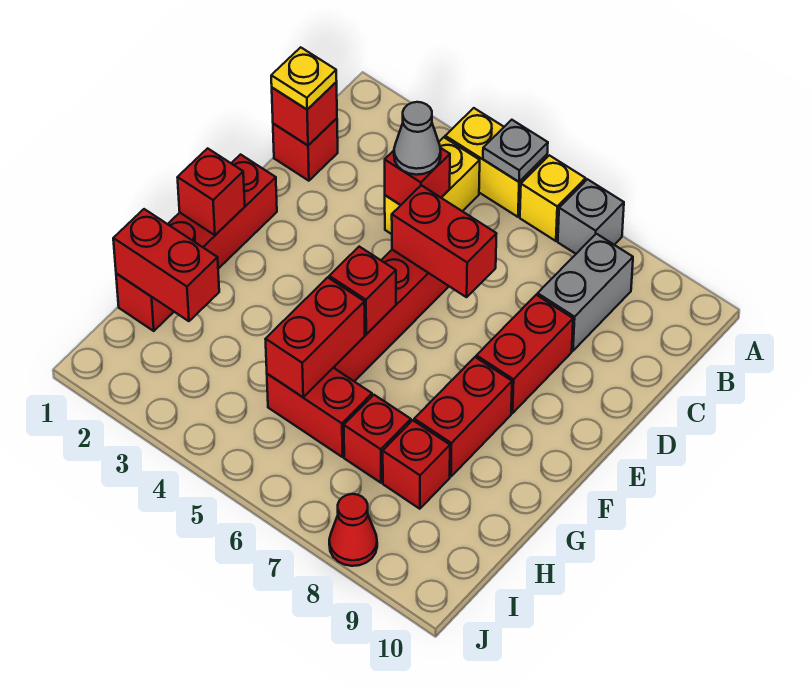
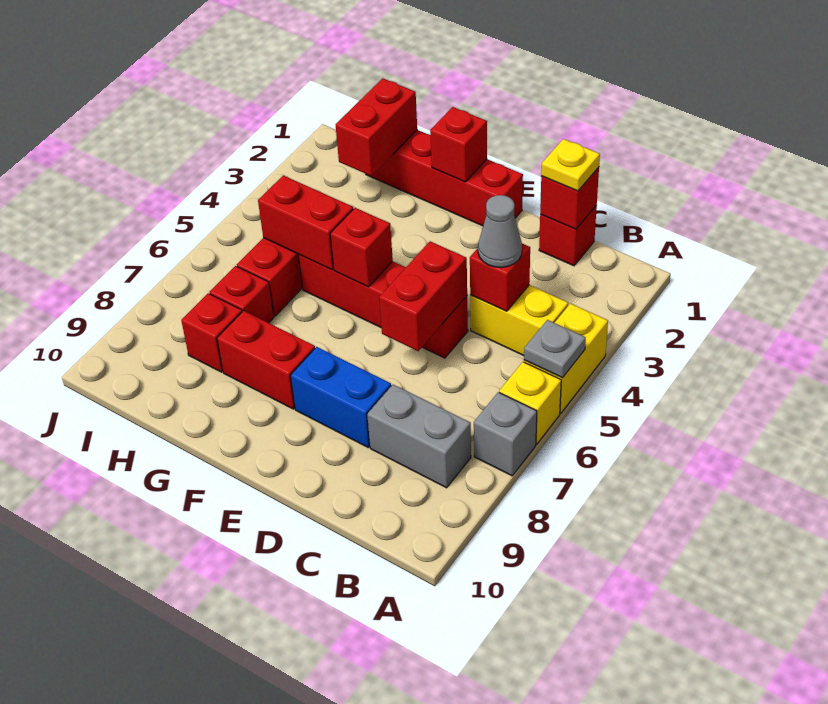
red brick D8:E8 level 1 -> blue brick D8:E8 level 1
red cone J8 level 1 -> none

